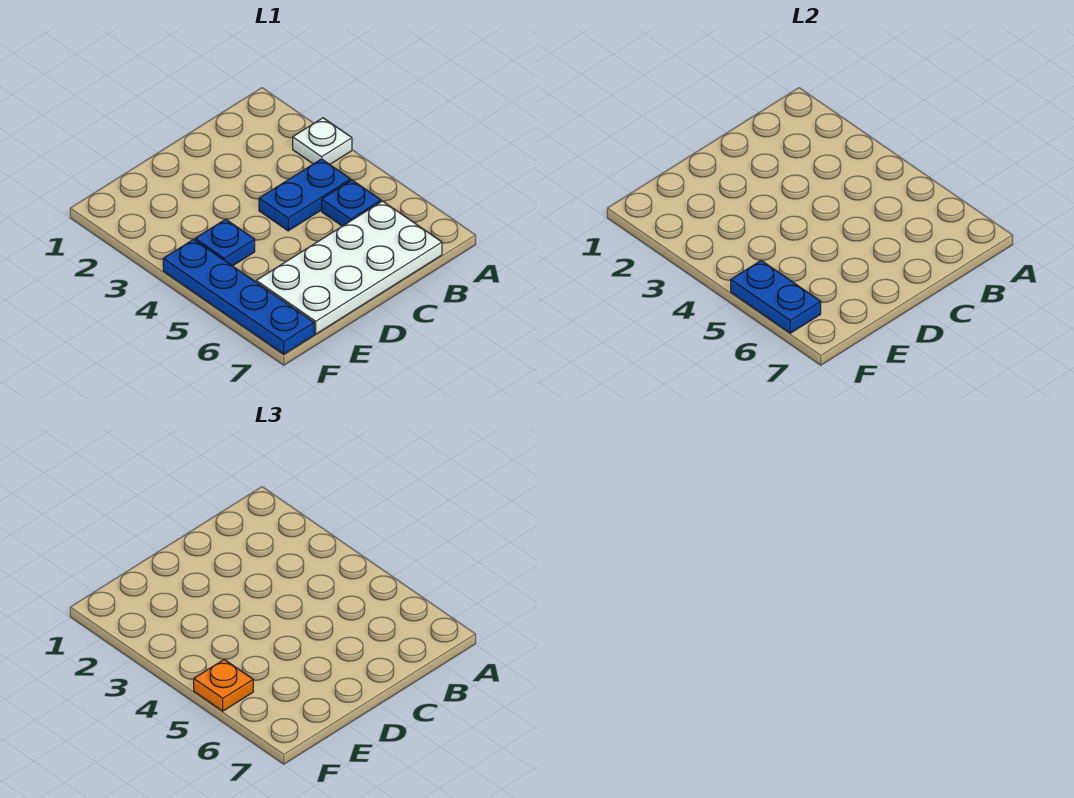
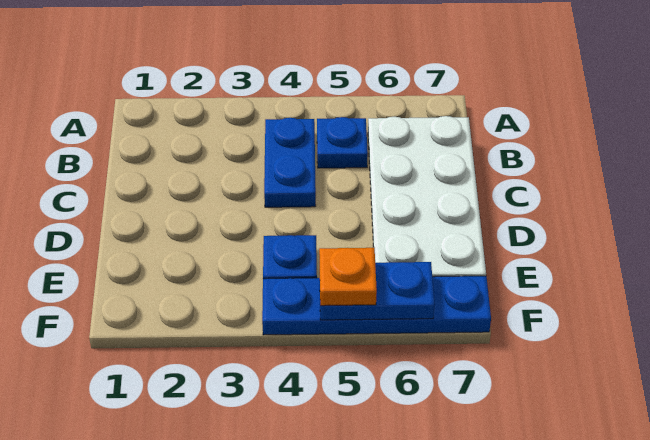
white plate A3 level 1 -> none

